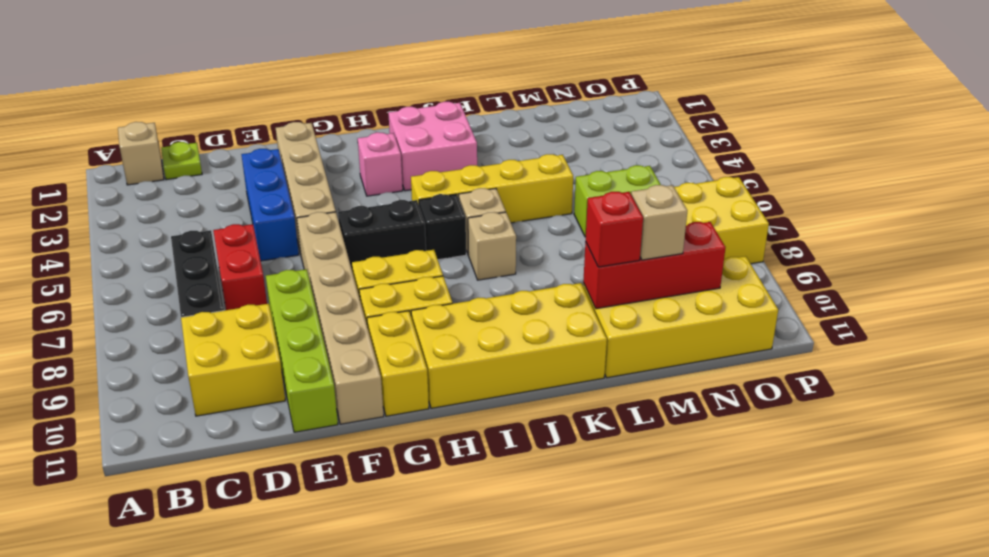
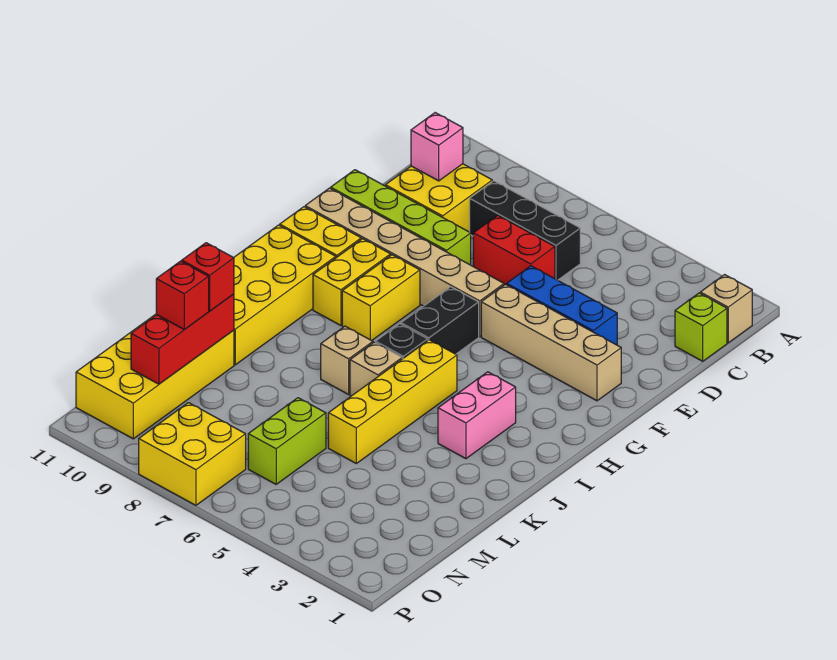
lime plate C1 level 1 -> lime brick C1 level 1
pink brick H3 level 1 -> pink brick C10 level 2
pink brick I2:J3 level 1 -> pink brick I3:J3 level 1
tan brick M10 level 3 -> red brick M10 level 3

